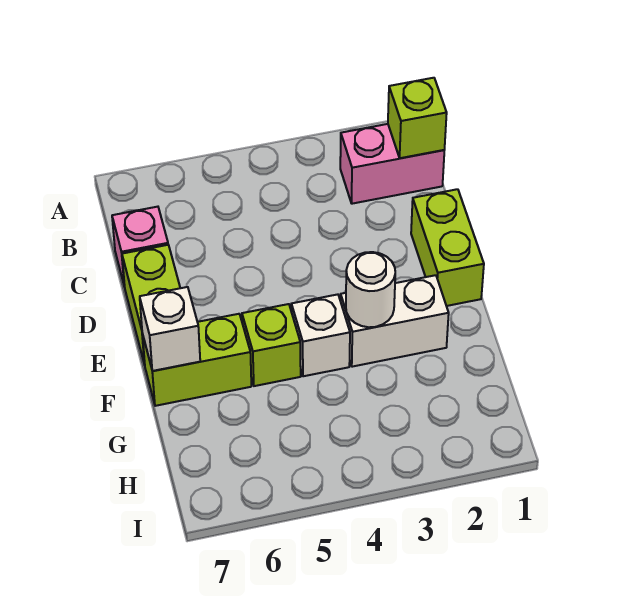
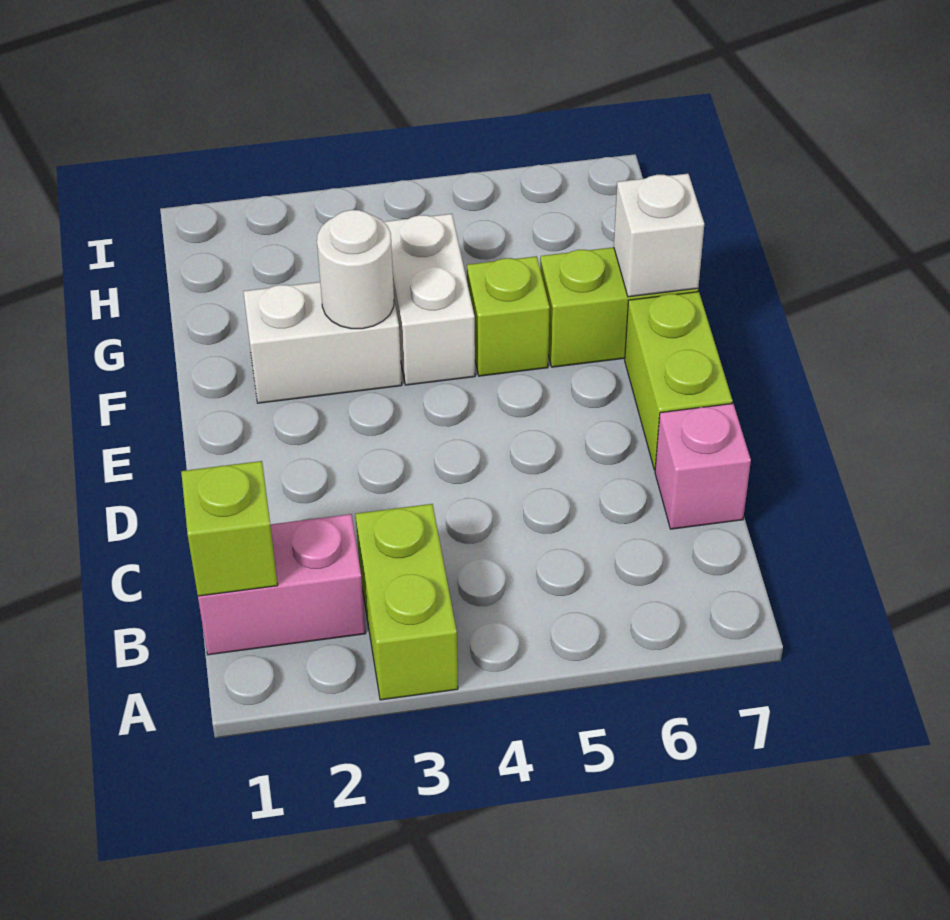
lime brick D1:E1 level 1 -> lime brick A3:B3 level 1
white brick F4 level 1 -> white brick F4:G4 level 1

